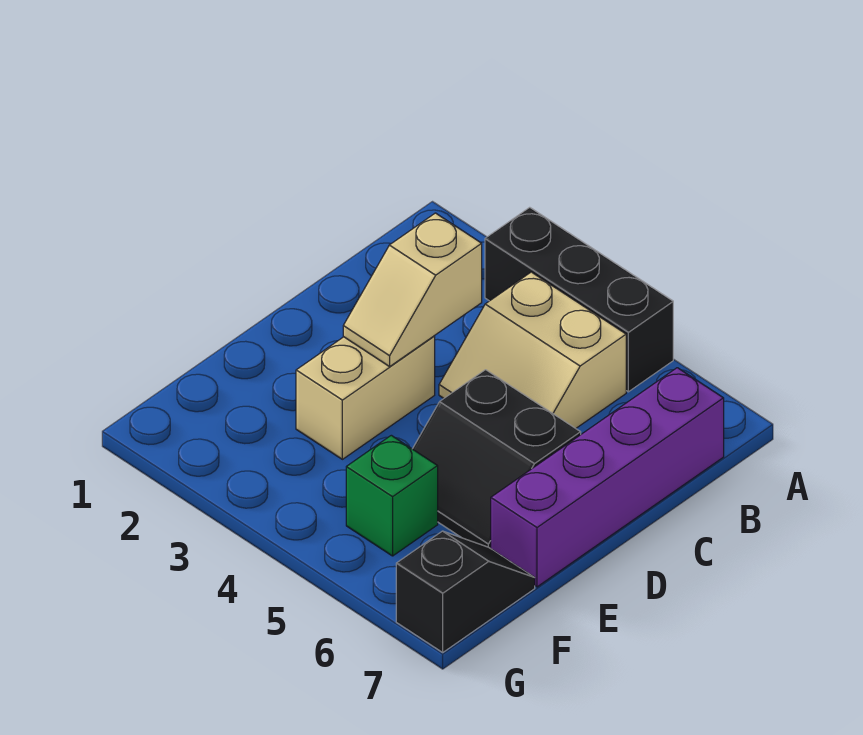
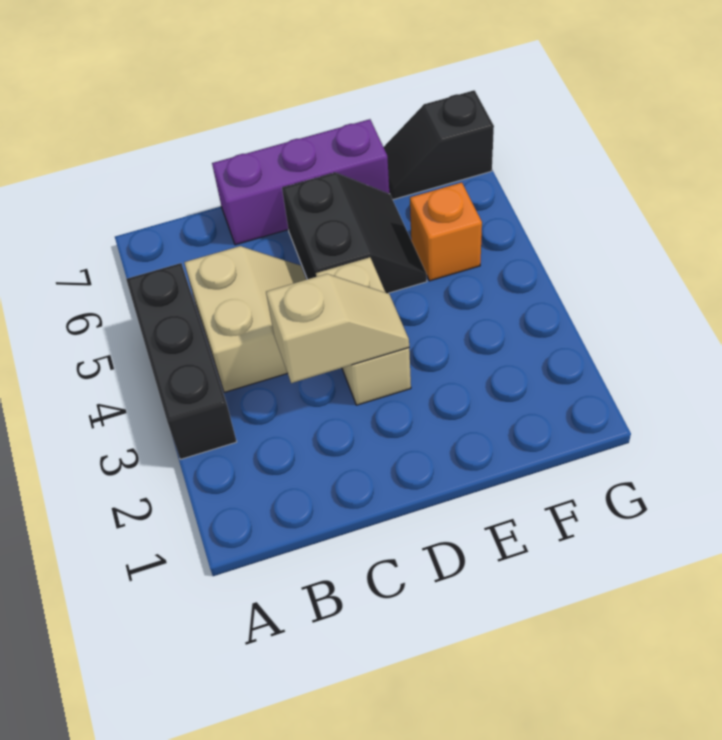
purple brick B7:E7 level 1 -> purple brick C7:E7 level 1
tan brick D3:E3 level 1 -> tan brick D3:D4 level 1
green brick F5 level 1 -> orange brick F5 level 1

